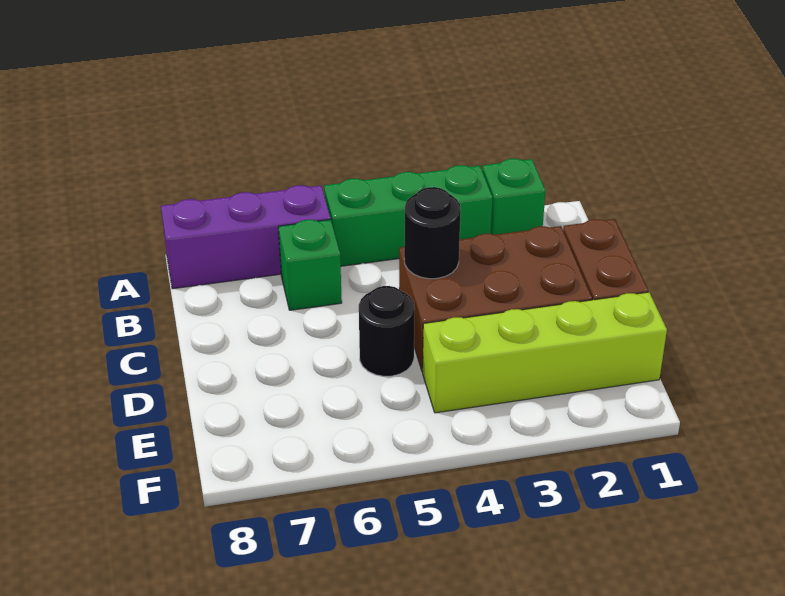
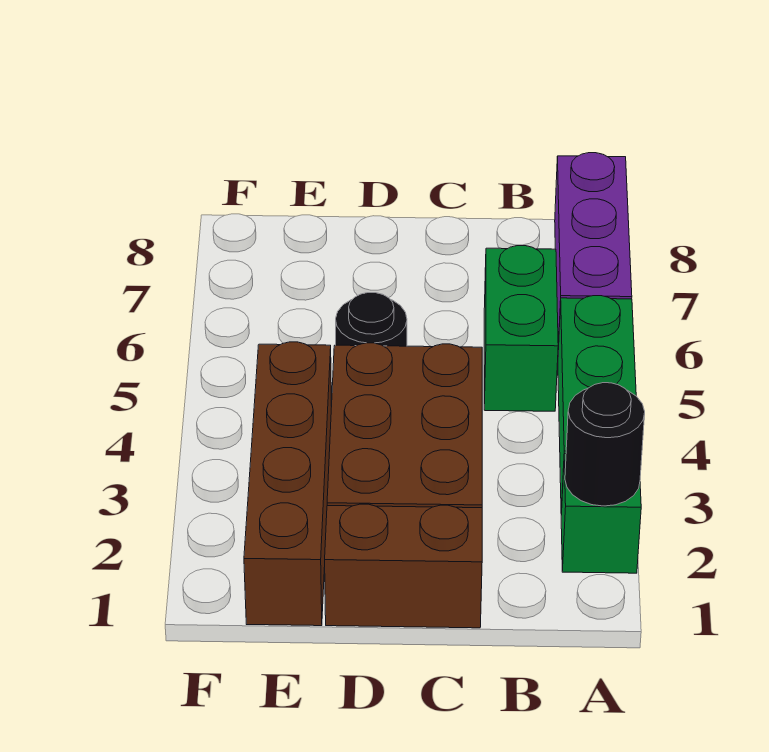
green brick B6 level 1 -> green brick B5:B6 level 1
black round brick C4 level 2 -> black round brick A2 level 2
lime brick E1:E4 level 1 -> brown brick E1:E4 level 1

